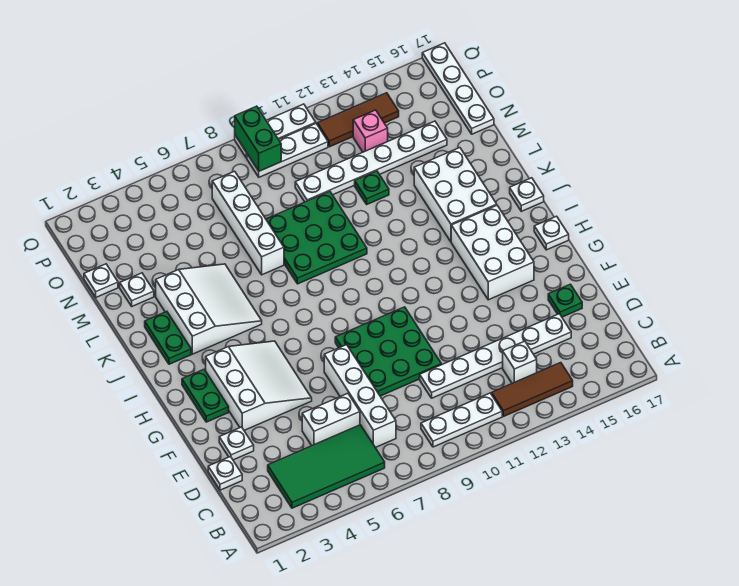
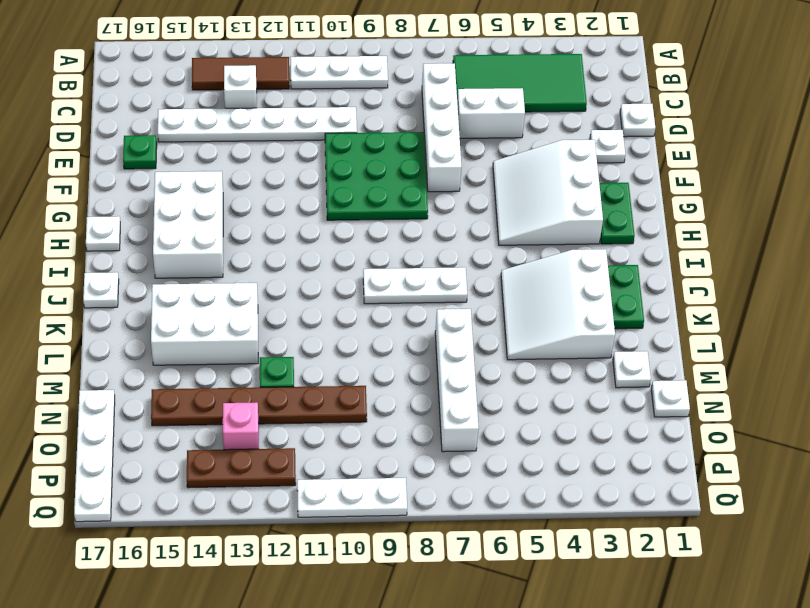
white brick J14:L15 level 1 -> white brick K13:L15 level 1
green plate K8:M10 level 1 -> none
white plate N10:N15 level 1 -> brown plate N10:N15 level 1
white plate P9:P11 level 1 -> white plate J7:J9 level 1
green brick P9:Q9 level 2 -> none
brown tile P12:P14 level 1 -> brown plate P12:P14 level 1

